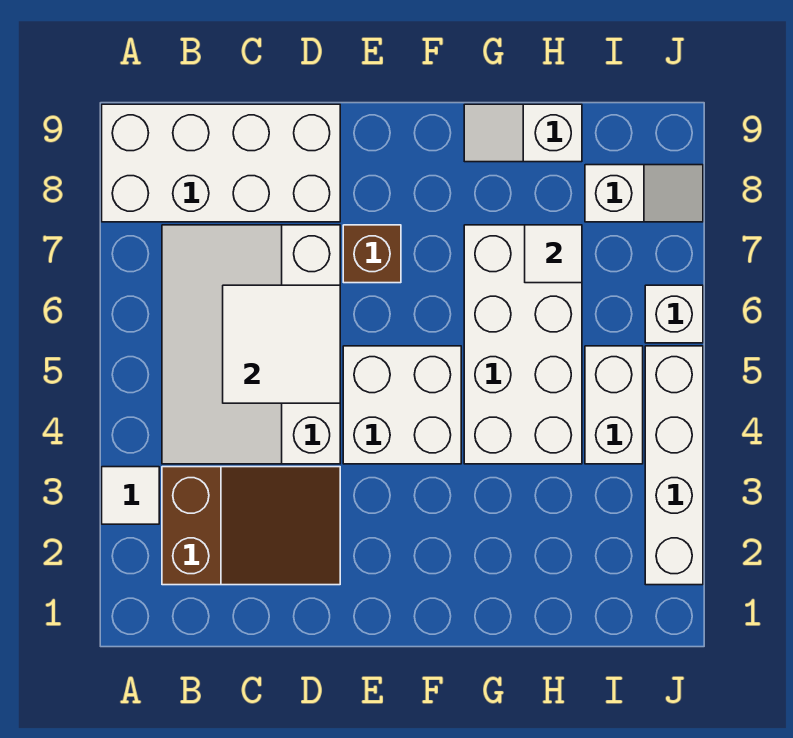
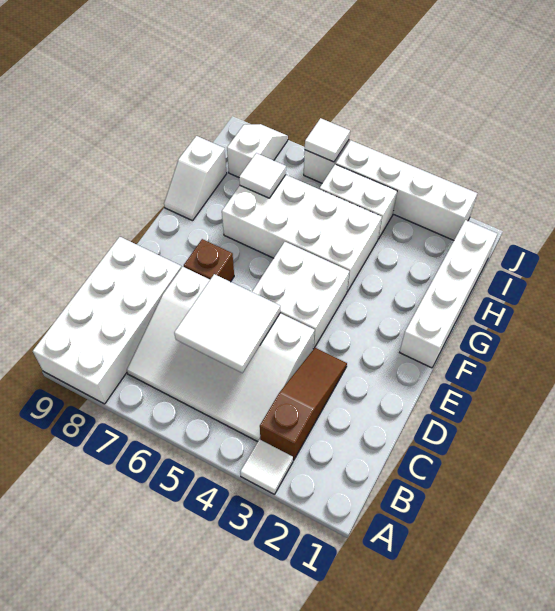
brown slope B2:D3 level 1 top B -> brown slope B3:D3 level 1 top B
none -> white brick F1:I1 level 1
none -> white tile J6 level 2

